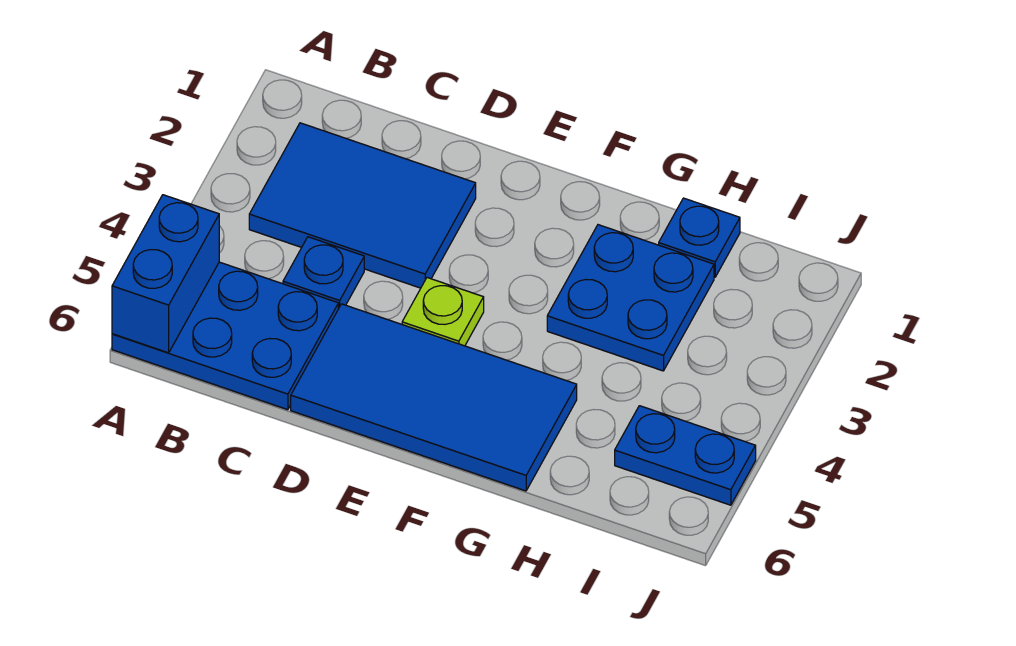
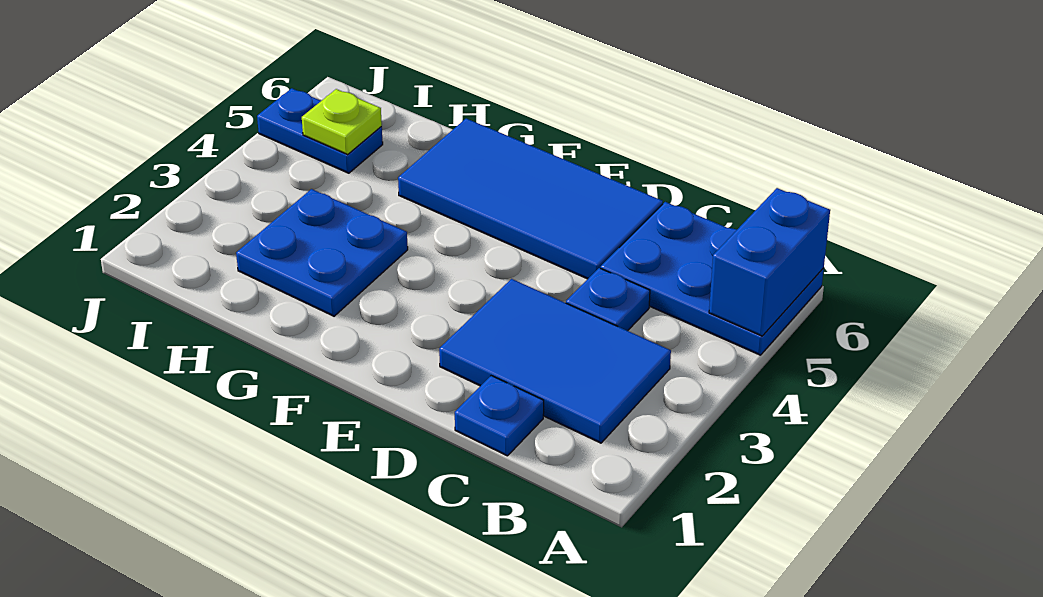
lime plate E4 level 1 -> lime plate I5 level 2
blue plate H1 level 1 -> blue plate C1 level 1

